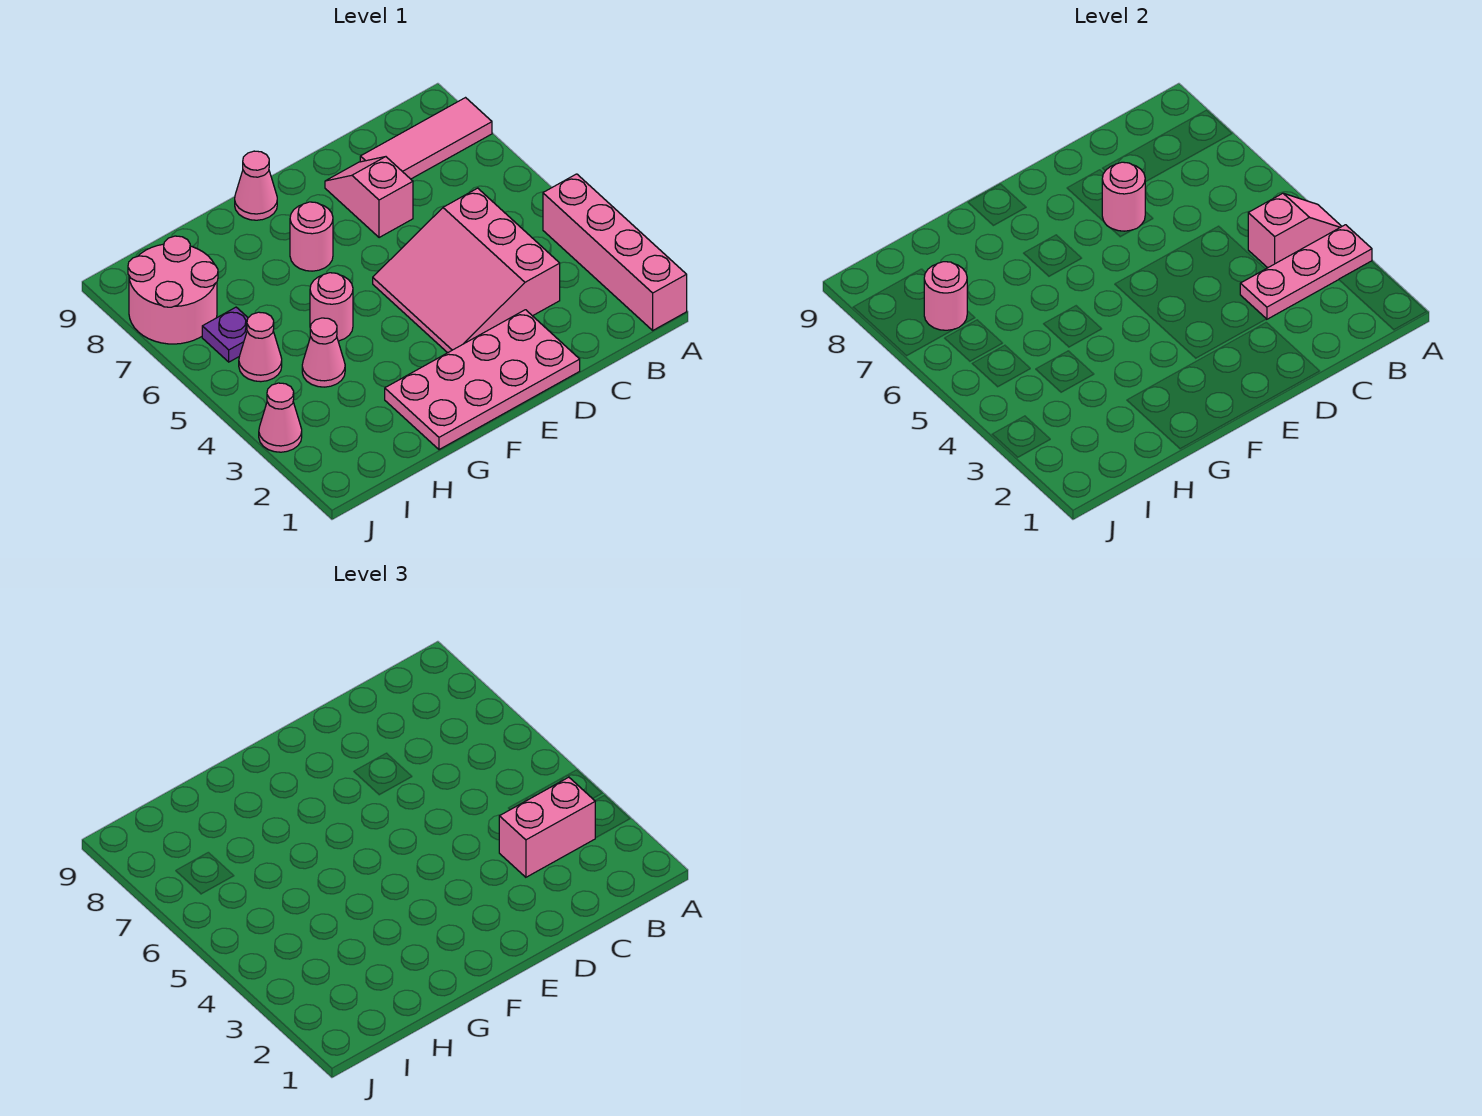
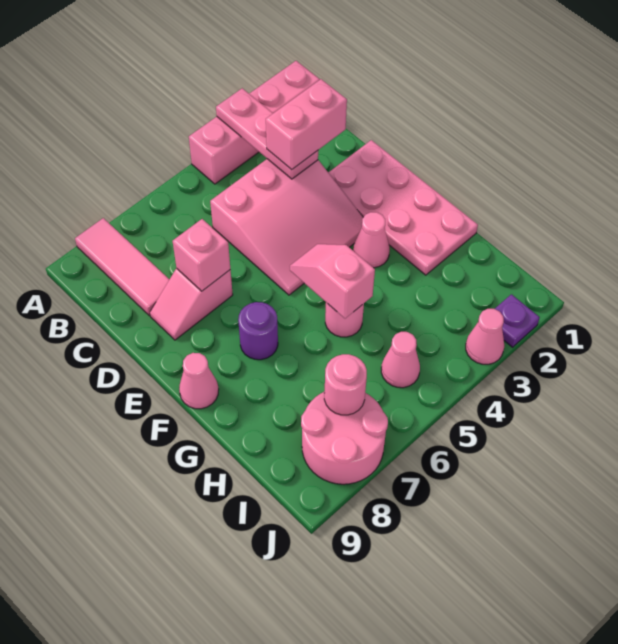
pink slope A4:B4 level 2 top B -> pink slope F5:G5 level 2 top G
pink brick B3:C3 level 3 -> pink brick C2:C3 level 3
pink round brick D7 level 2 -> pink brick D7 level 2
pink round brick F7 level 1 -> purple round brick F7 level 1
pink cone H4 level 1 -> pink cone F3 level 1
purple plate I6 level 1 -> purple plate J2 level 1

